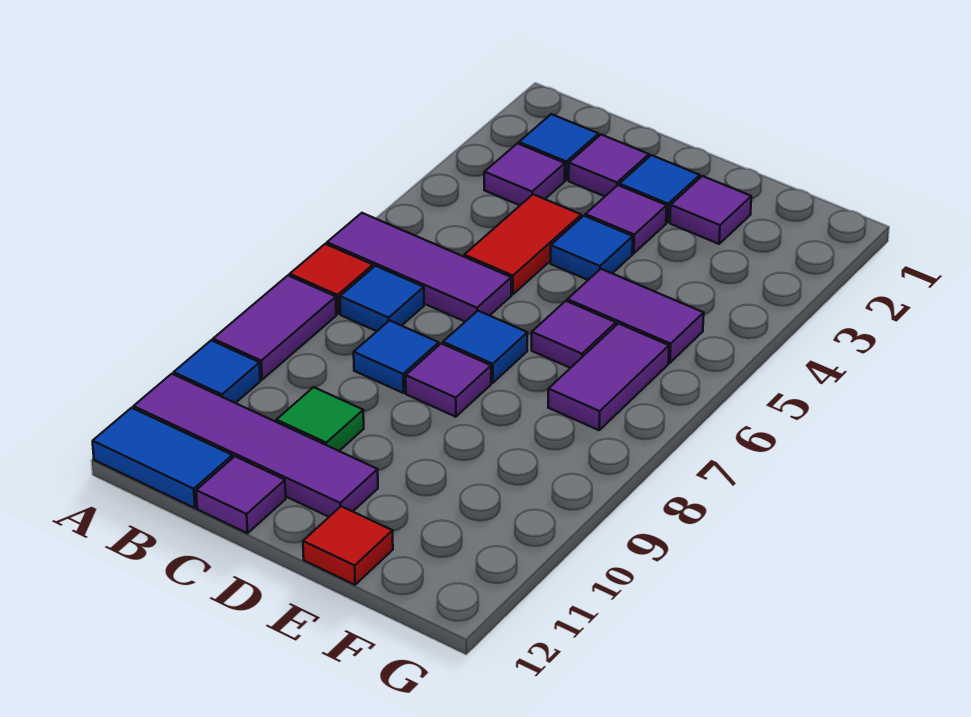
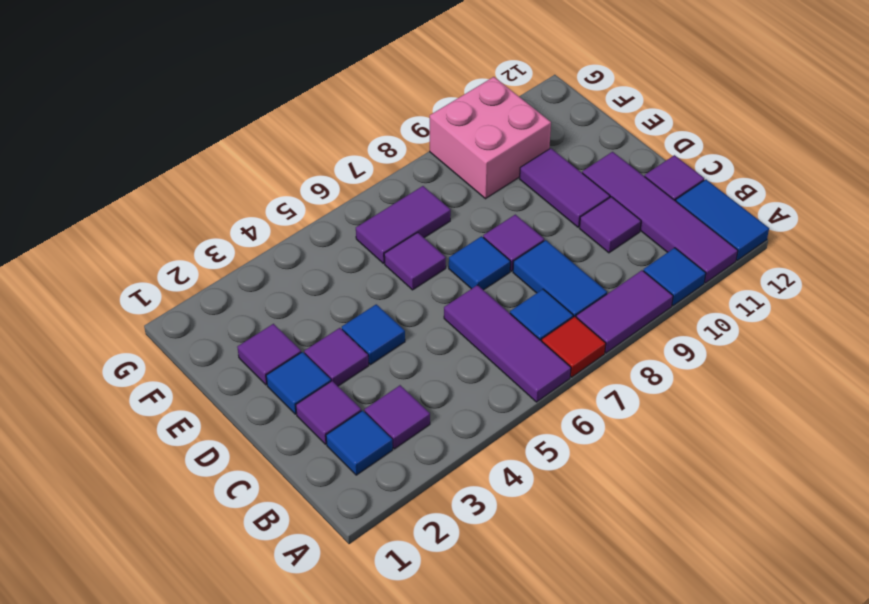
red tile C4:C5 level 1 -> none
blue tile C8 level 1 -> blue tile B8:C8 level 1
green tile C10 level 1 -> purple tile C10 level 1
purple tile E5:F5 level 1 -> purple tile D10:E10 level 1
red tile E12 level 1 -> none
none -> pink brick F9:G10 level 1

